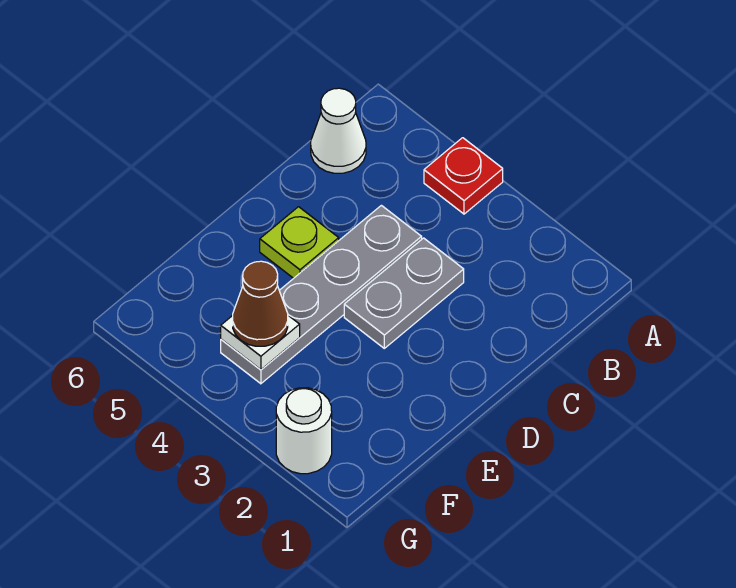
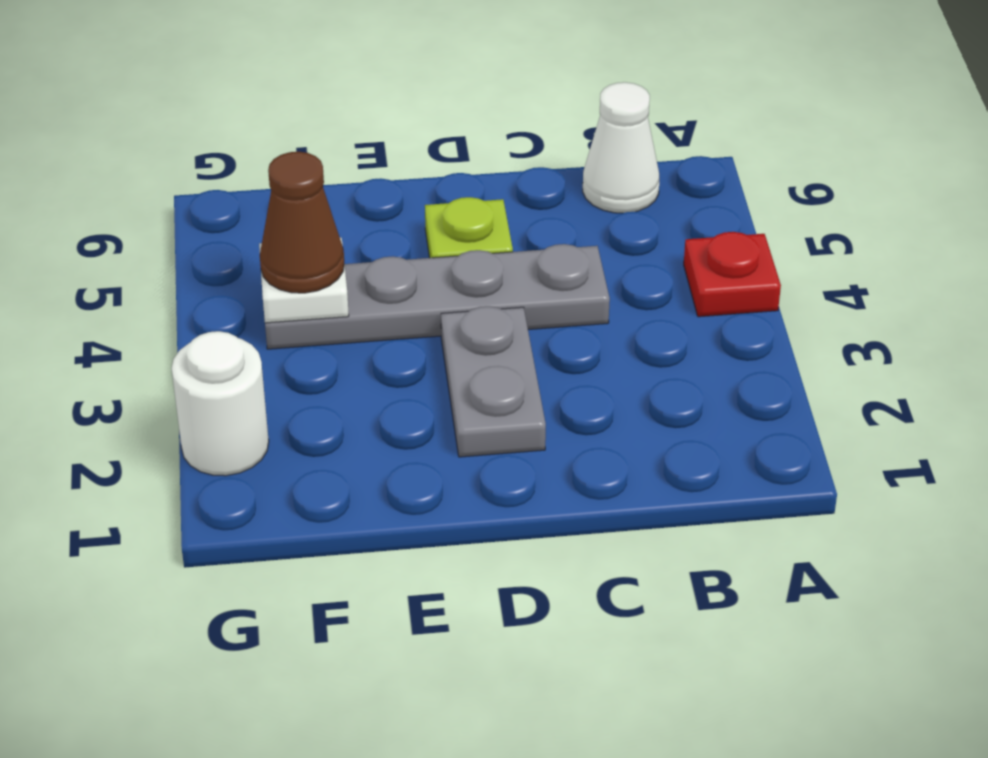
grey plate C3:D3 level 1 -> grey plate D2:D3 level 1

